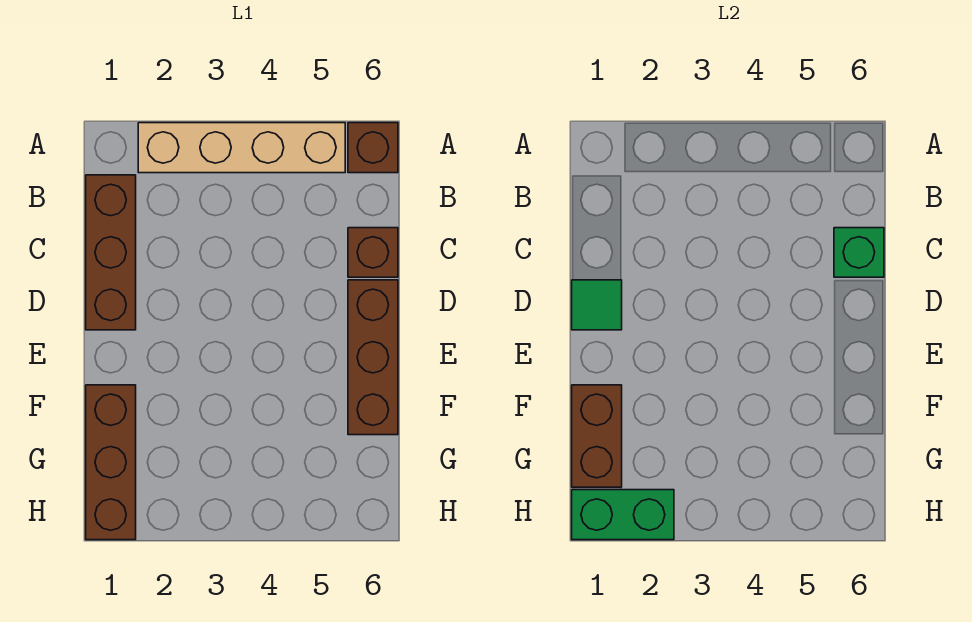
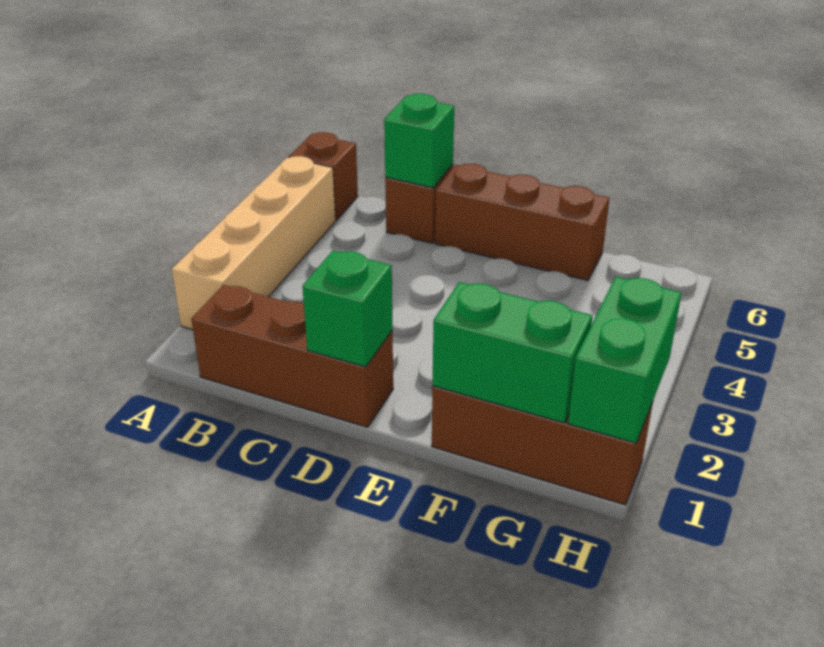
green tile D1 level 2 -> green brick D1 level 2
brown brick F1:G1 level 2 -> green brick F1:G1 level 2

